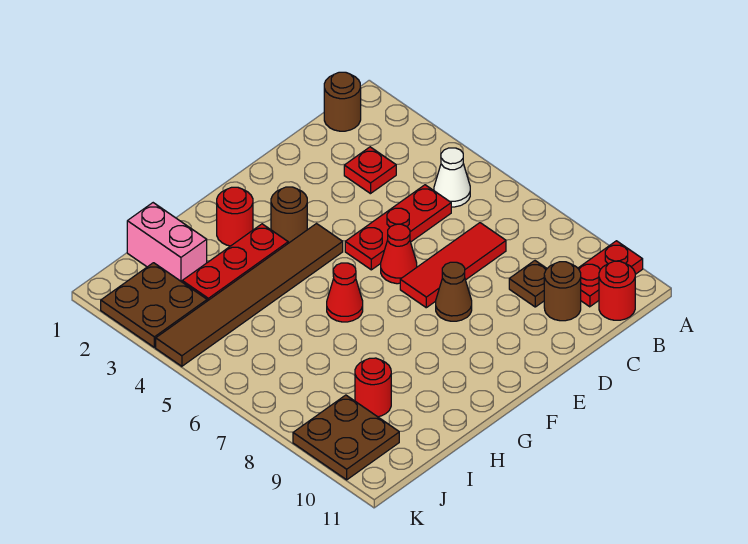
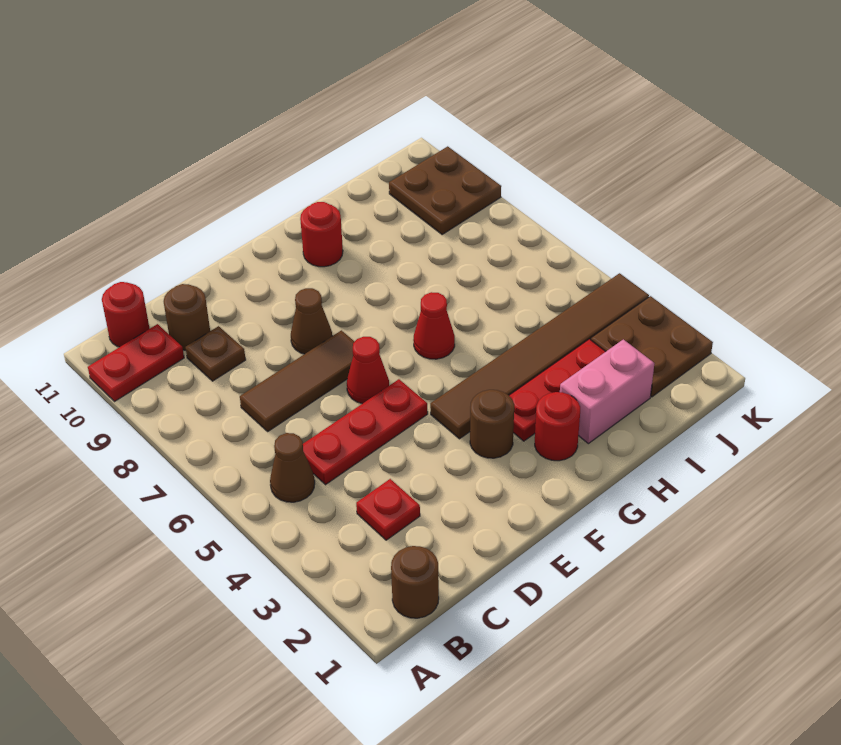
white cone B5 level 1 -> brown cone B5 level 1
red tile C7:E7 level 1 -> brown tile C7:E7 level 1
pink brick I1:I2 level 1 -> pink brick H2:I2 level 1
red round brick I9 level 1 -> red round brick G10 level 1

